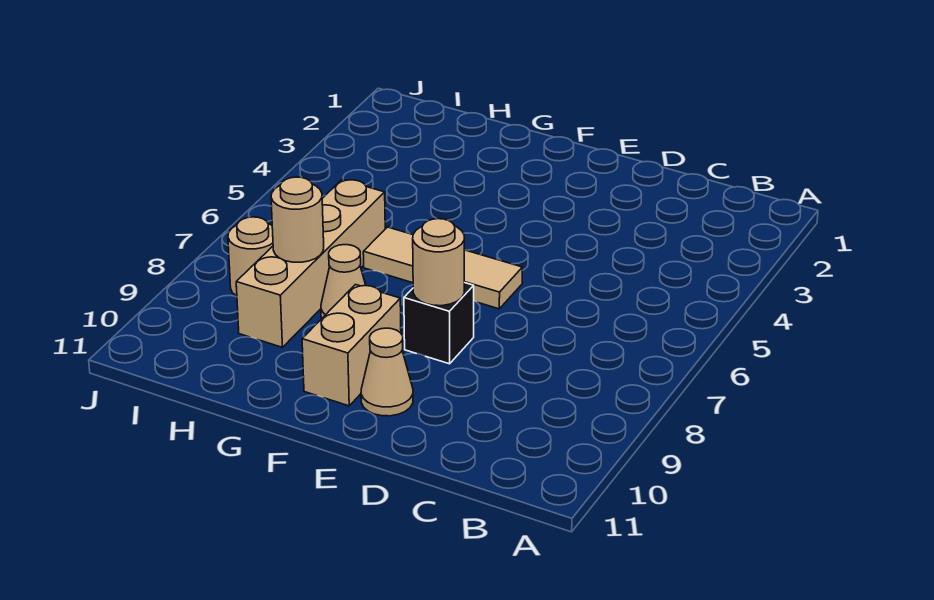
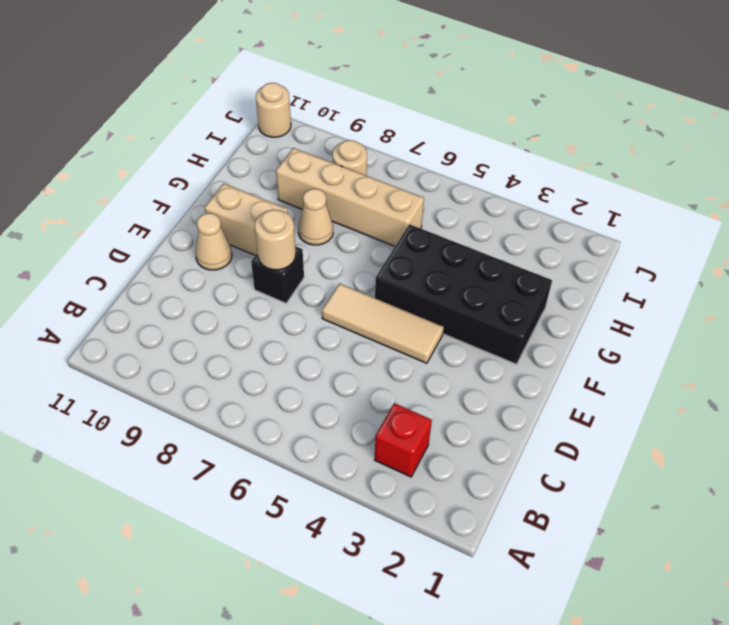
none -> red brick B3 level 1
tan tile E6:G6 level 1 -> tan tile E4:E6 level 1
none -> black brick F2:G5 level 1
tan round brick H8 level 2 -> tan round brick J11 level 1

